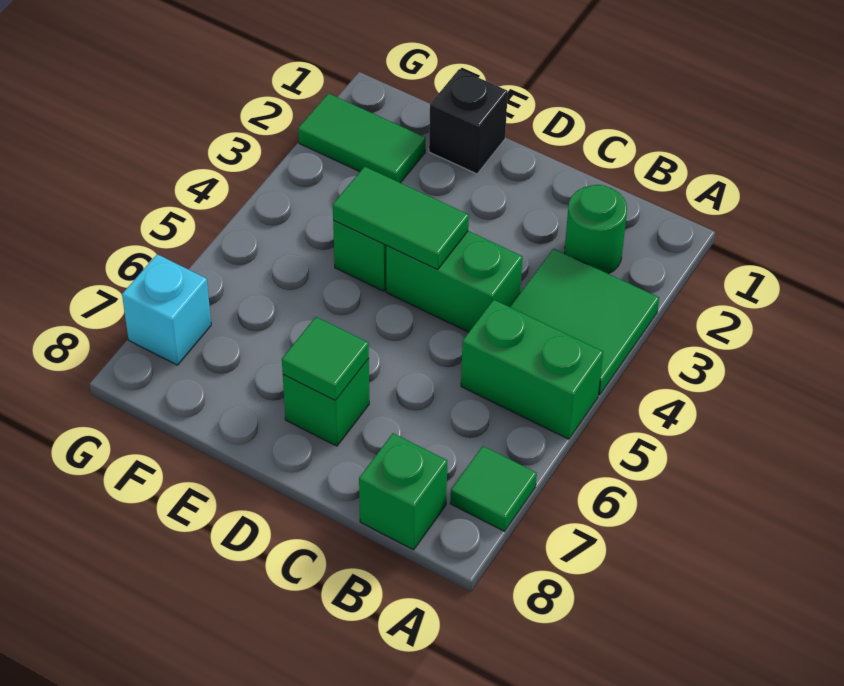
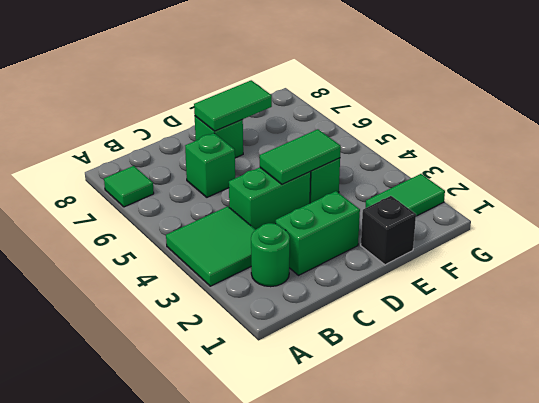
green brick A5:B5 level 1 -> green brick C2:D2 level 1
green brick B8 level 1 -> green brick C6 level 1
green tile D7 level 2 -> green tile D7:E7 level 2
cyan brick G7 level 1 -> none

